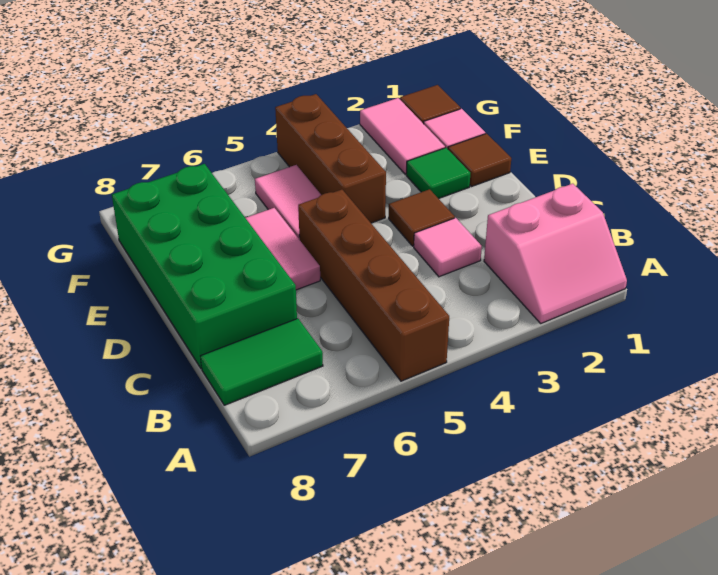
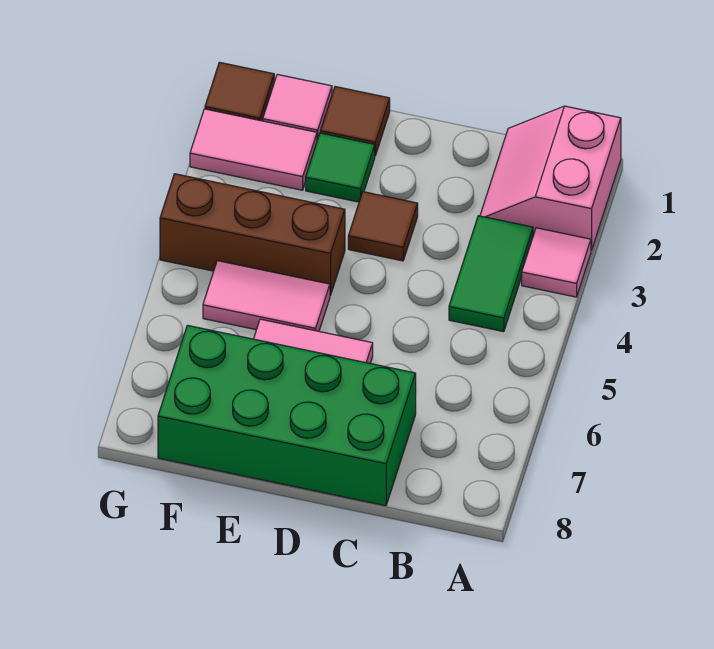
pink slope A1:B2 level 1 top B -> pink slope A1:B2 level 1 top A
brown brick A5:D5 level 1 -> none
green tile B7:B8 level 1 -> green tile B3:B4 level 1
pink tile C3 level 1 -> pink tile A3 level 1

